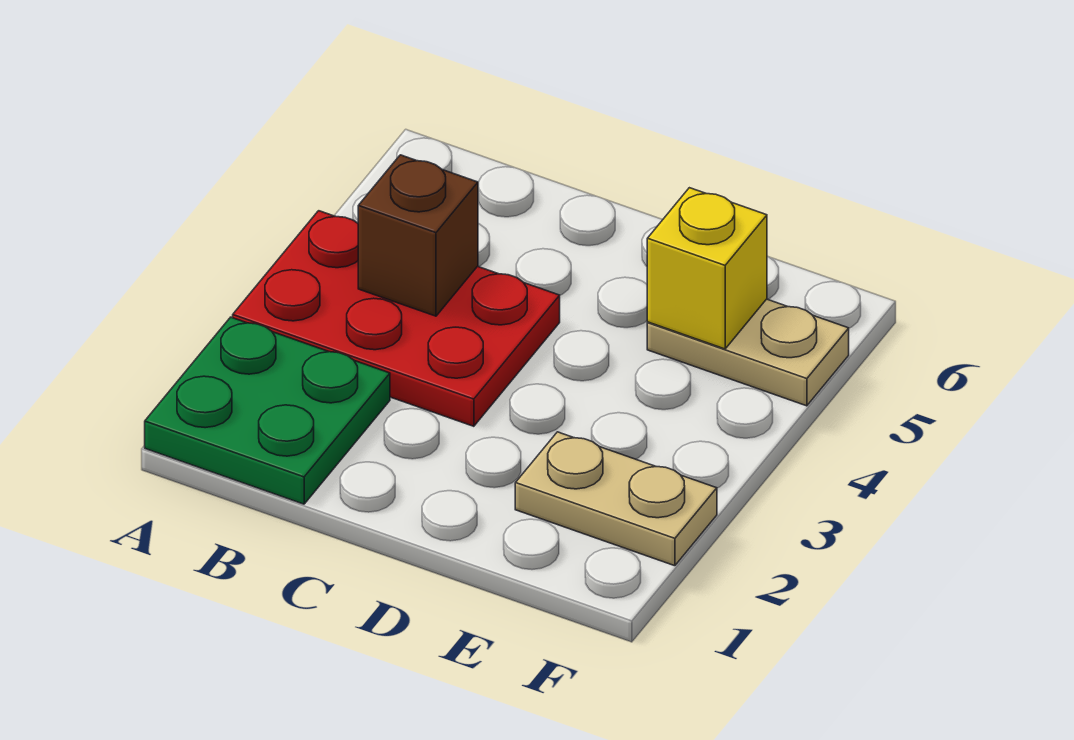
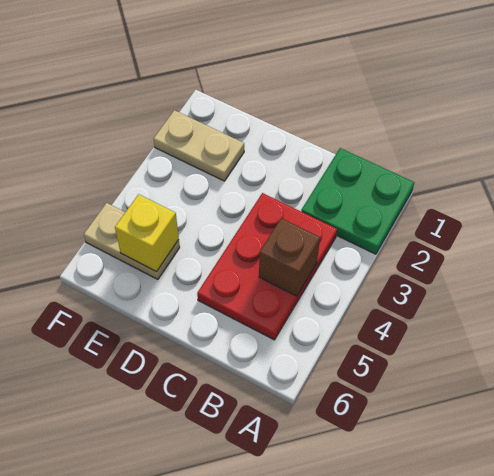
red plate A3:C4 level 1 -> red plate B3:C5 level 1

